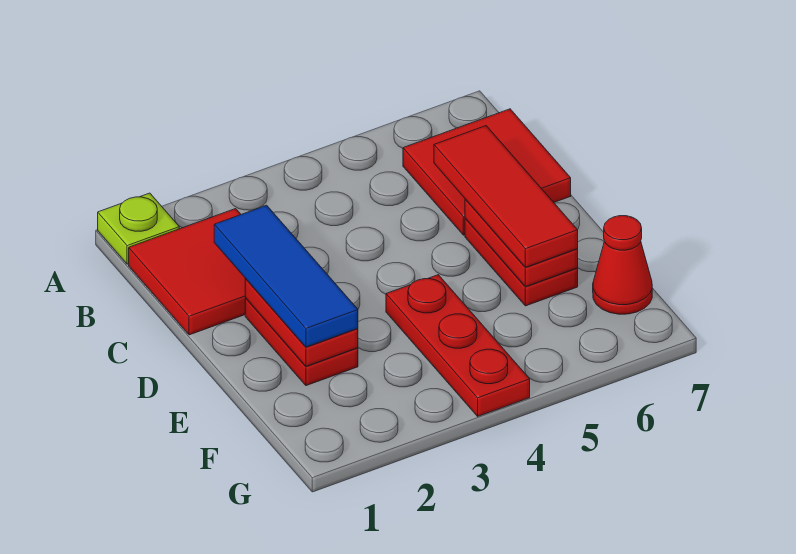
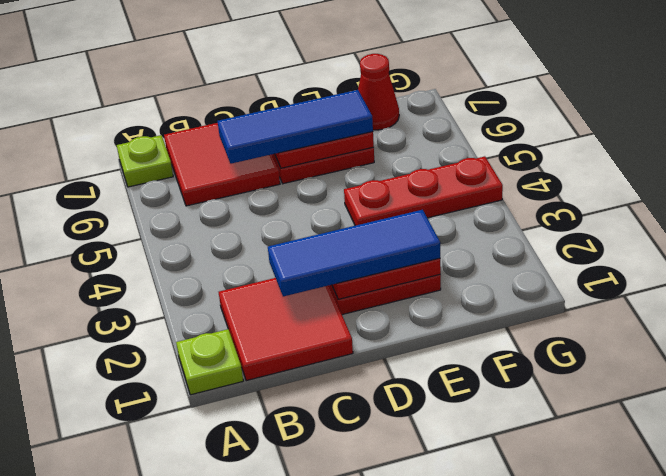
none -> lime plate A7 level 1
red tile C6:E6 level 3 -> blue tile C6:E6 level 3

